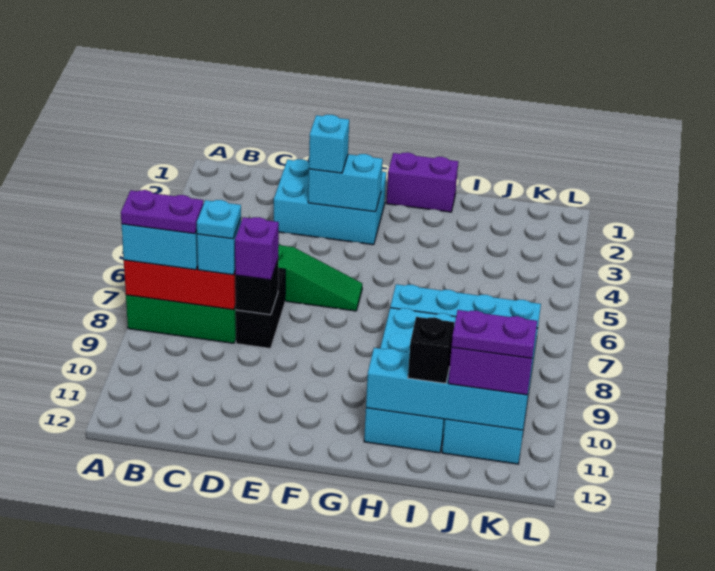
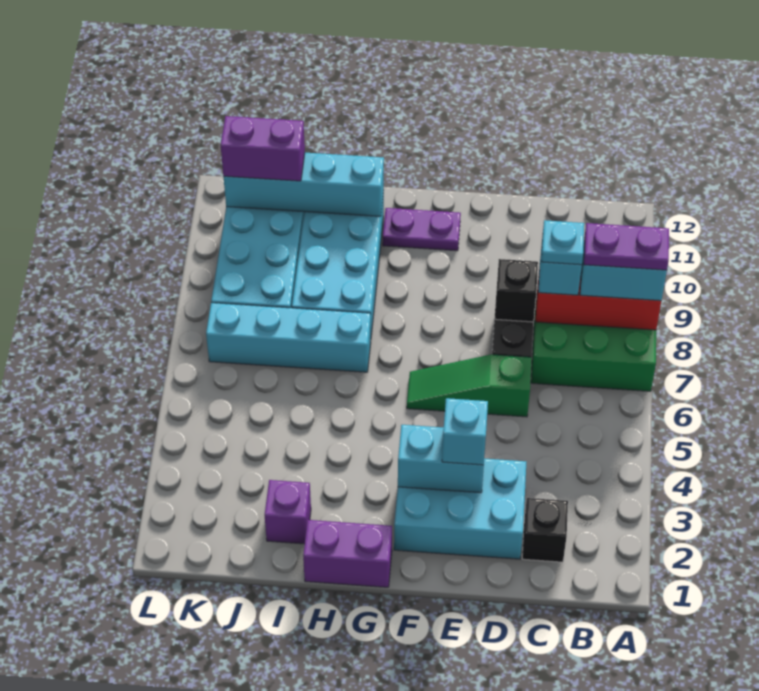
purple brick D8 level 3 -> purple brick I2 level 1
black brick I11 level 3 -> black brick C2 level 1
purple plate J11:K11 level 4 -> purple plate F11:G11 level 1

